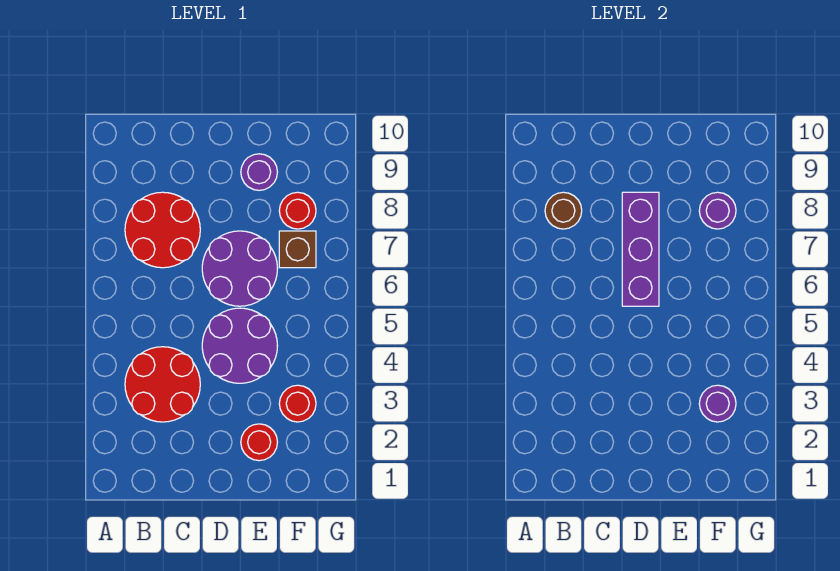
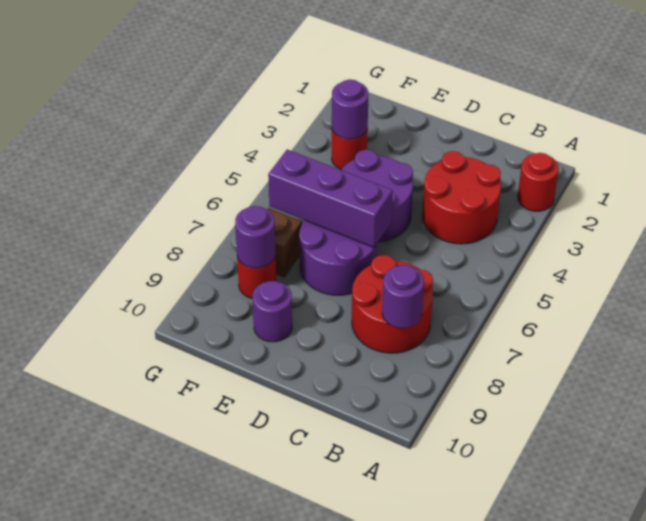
brown round brick B8 level 2 -> purple round brick B8 level 2
purple brick D6:D8 level 2 -> purple brick D6:F6 level 2
red round brick E2 level 1 -> red round brick A2 level 1

